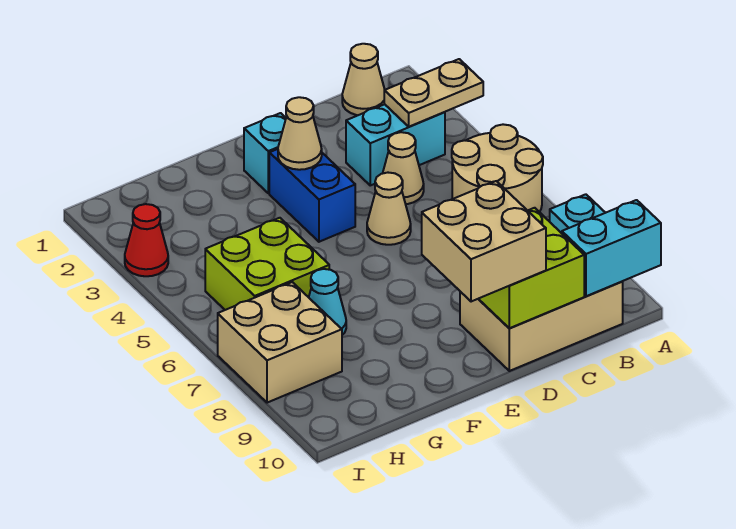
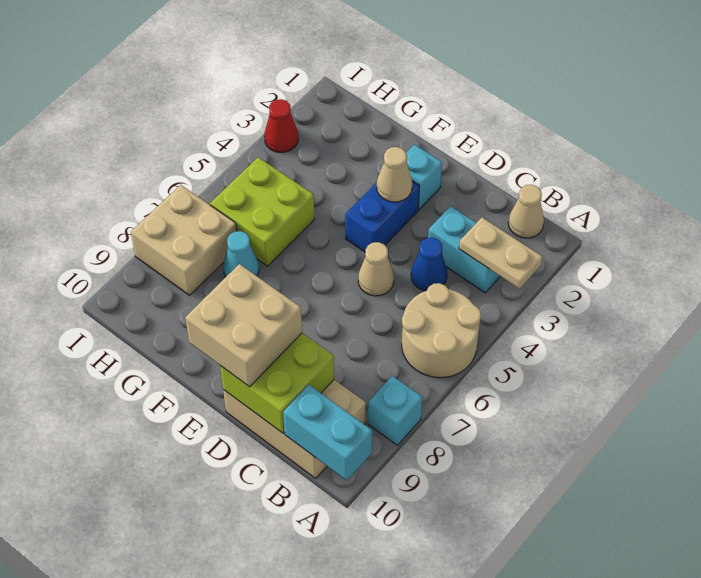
tan cone C4 level 1 -> blue cone C4 level 1

